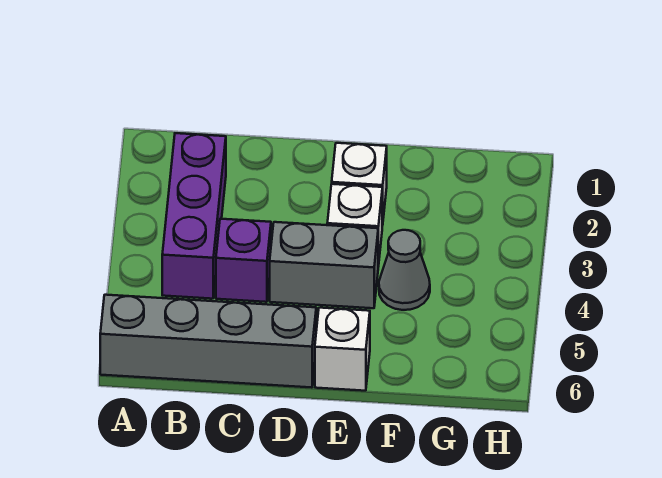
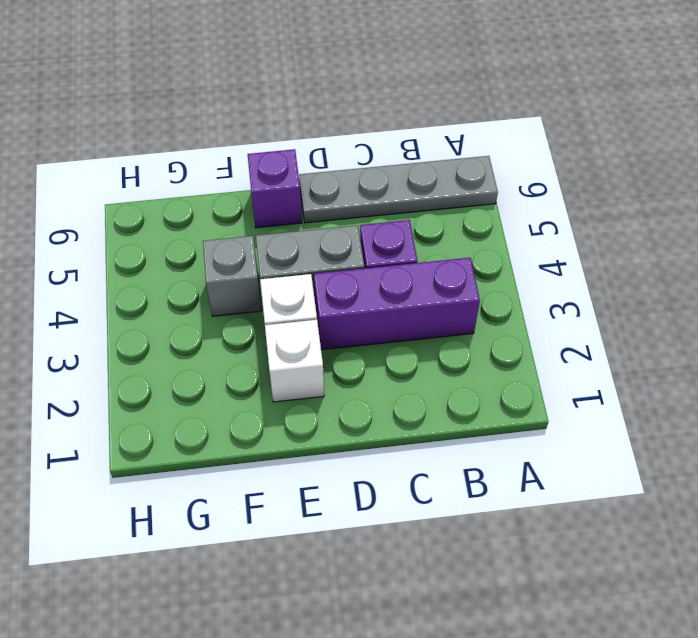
grey brick A6:D6 level 1 -> grey plate A6:D6 level 1
purple brick B2:B4 level 1 -> purple brick B3:D3 level 1
white brick E6 level 1 -> purple brick E6 level 1
grey cone F4 level 1 -> grey brick F4 level 1

